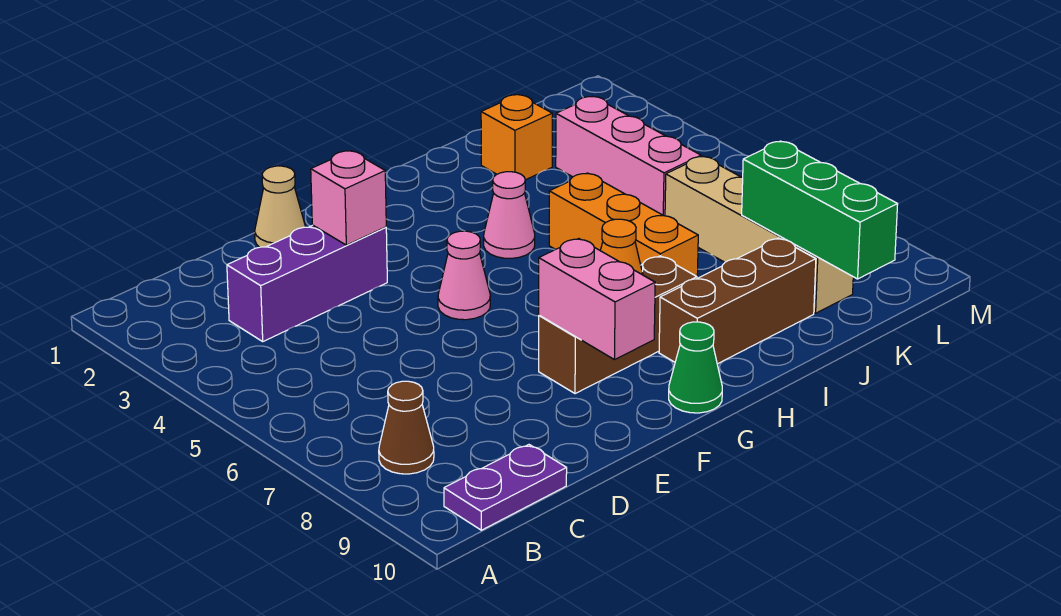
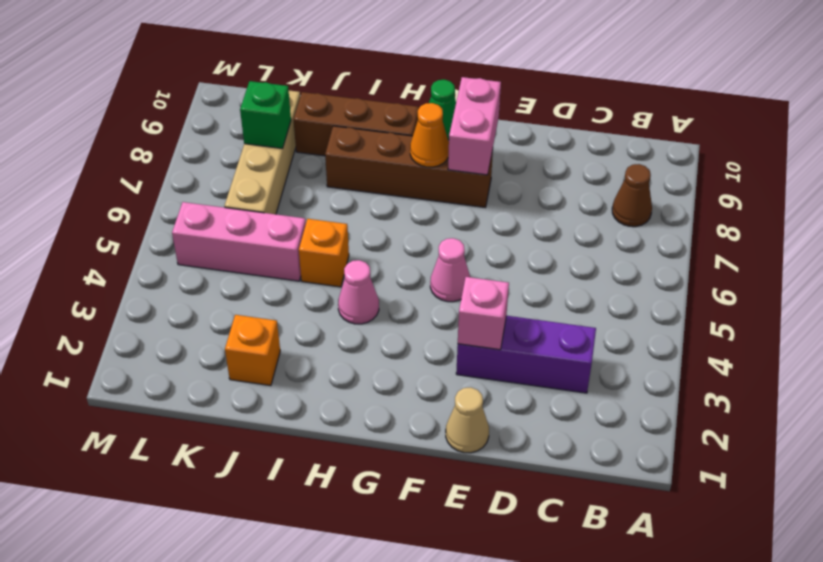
purple plate B10:C10 level 1 -> none
brown brick F8:H8 level 1 -> brown brick F8:I8 level 1
orange brick I5:I7 level 1 -> orange brick I5 level 1
pink brick K3:K5 level 1 -> pink brick J5:L5 level 1
green brick K8:K10 level 2 -> green brick K8 level 2

